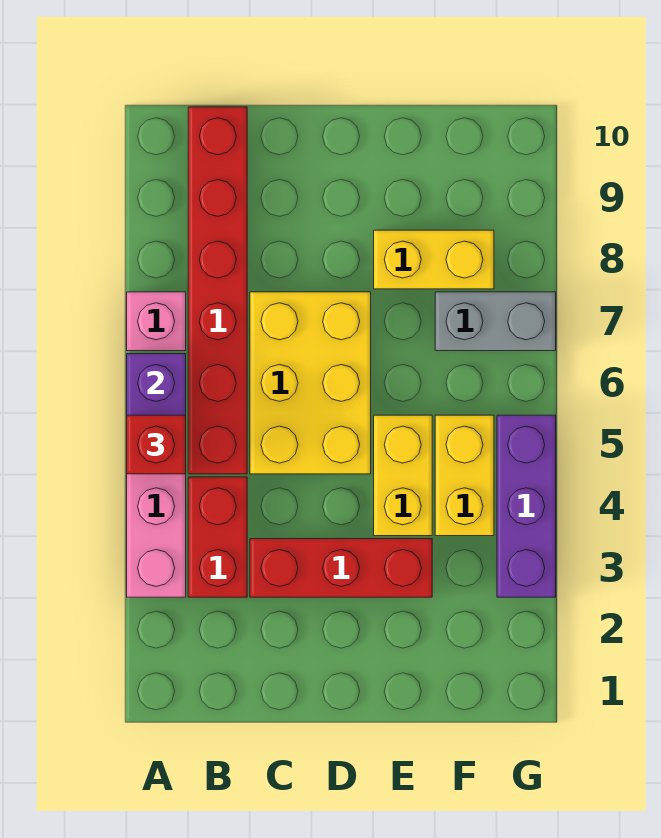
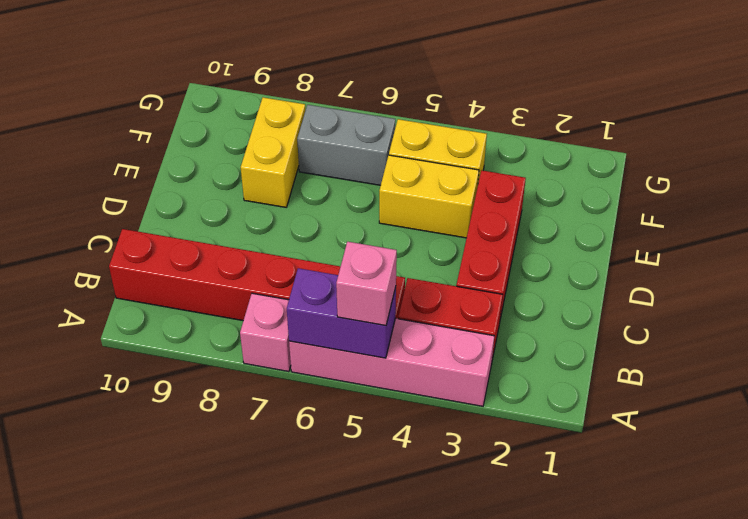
red brick A5 level 3 -> pink brick A5 level 3
yellow brick C5:D7 level 1 -> none
grey brick F7:G7 level 1 -> grey brick F6:F7 level 1
purple brick G3:G5 level 1 -> none

